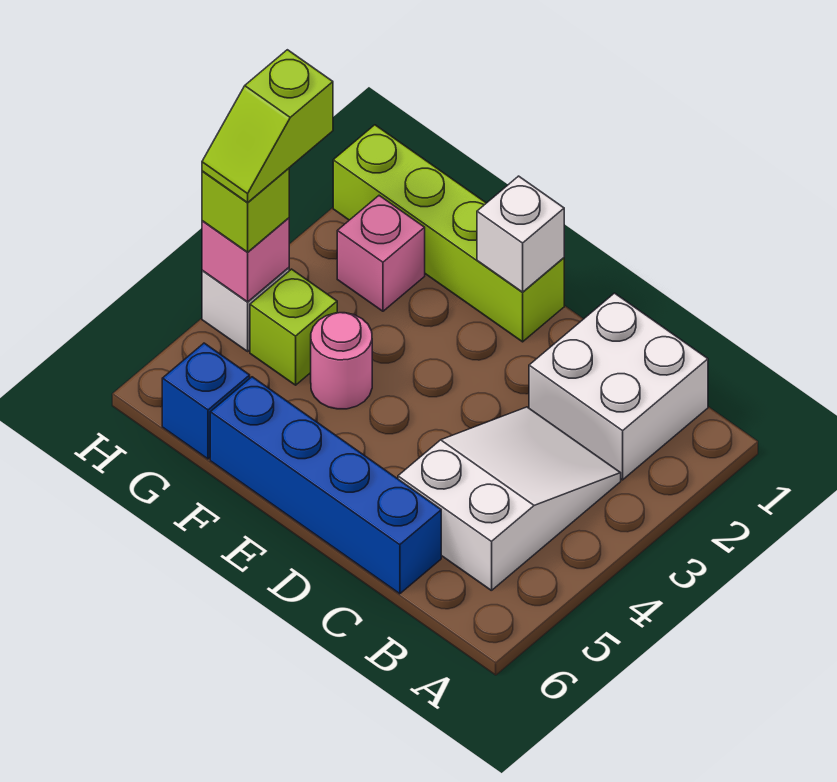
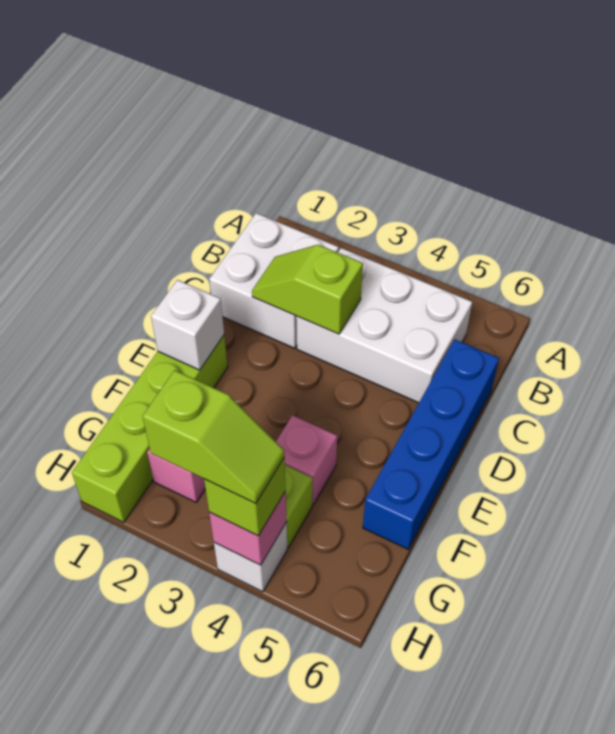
white slope B3:C5 level 1 top 5 -> white brick B3:C5 level 1
none -> lime slope C2:C3 level 2 top 3
pink round brick F4 level 1 -> pink brick F4 level 1
blue brick G6 level 1 -> none

